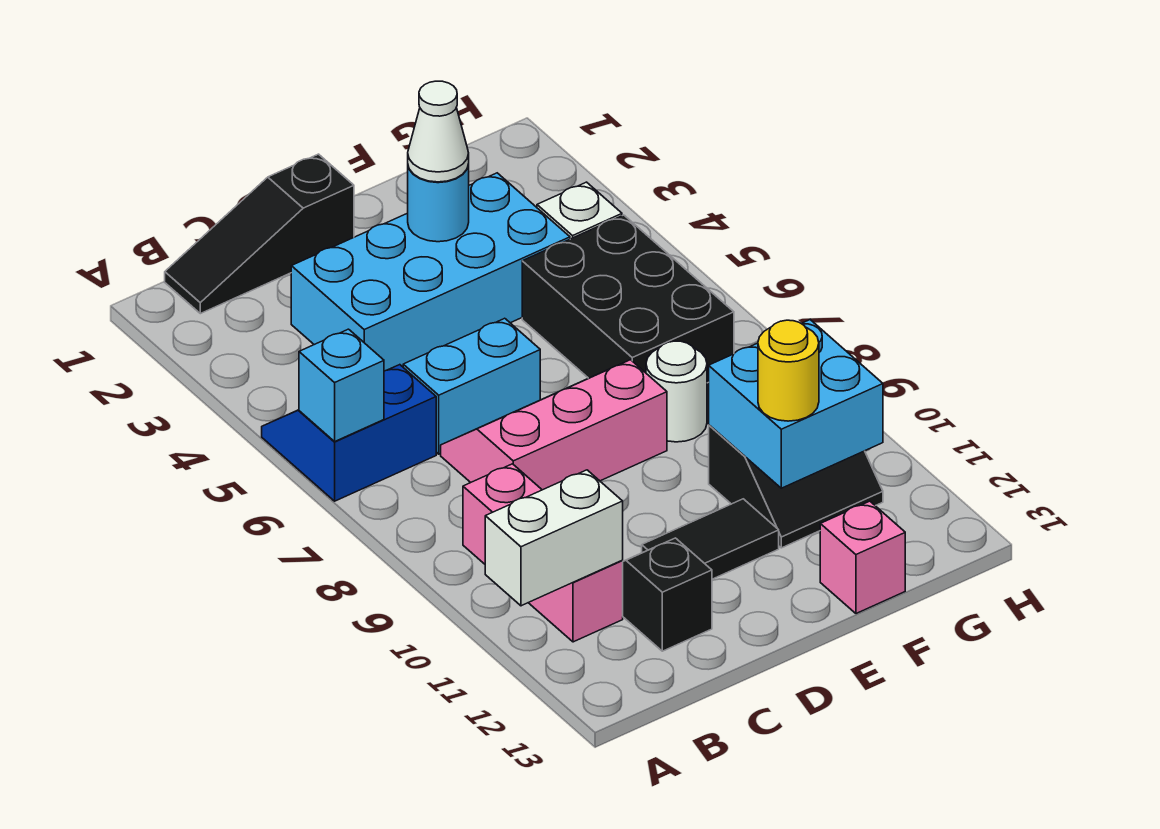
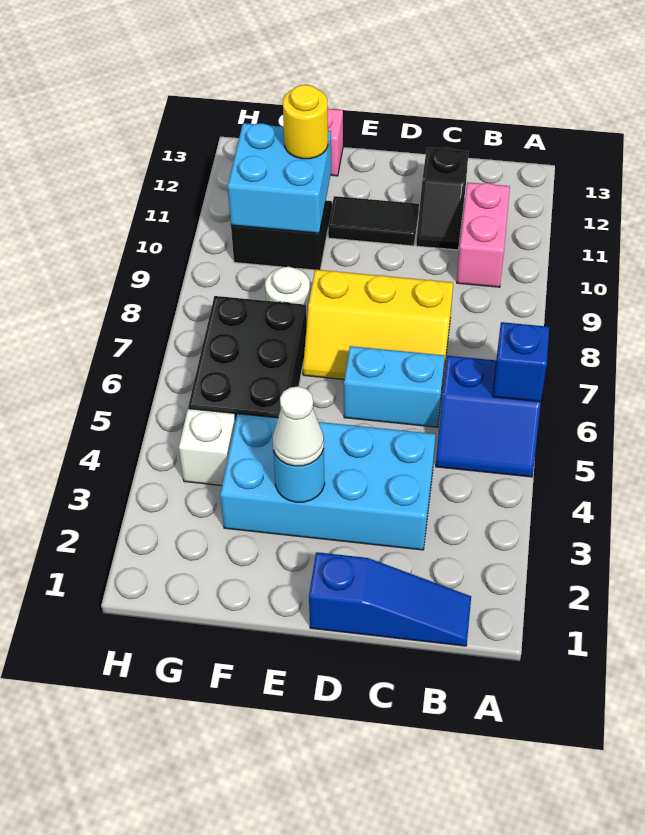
cyan brick A6 level 2 -> blue brick A6 level 2
white brick A11:B11 level 2 -> none
black slope B1:D1 level 1 top D -> blue slope B1:D1 level 1 top D
pink brick B9:B11 level 1 -> pink brick B10:B11 level 1
pink slope C7:E8 level 1 top 8 -> yellow slope C7:E8 level 1 top 8

